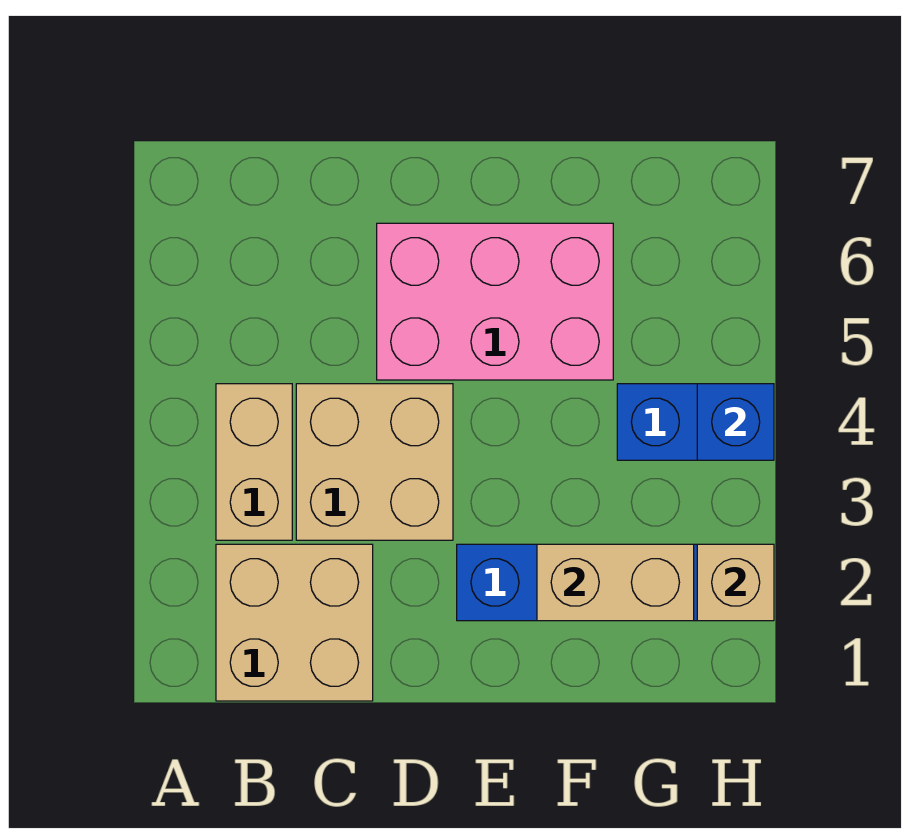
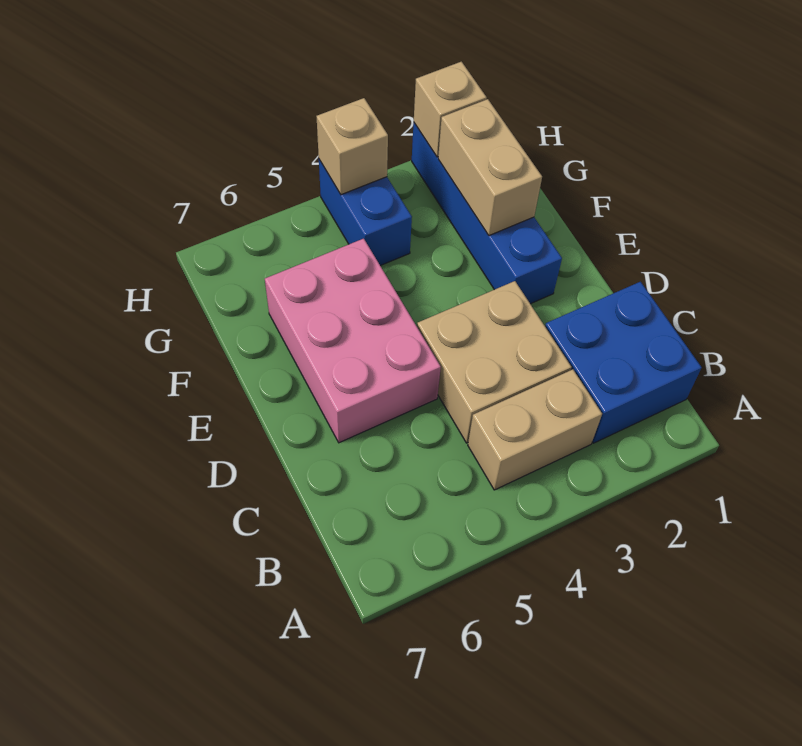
tan brick B1:C2 level 1 -> blue brick B1:C2 level 1
blue brick H4 level 2 -> tan brick H4 level 2

